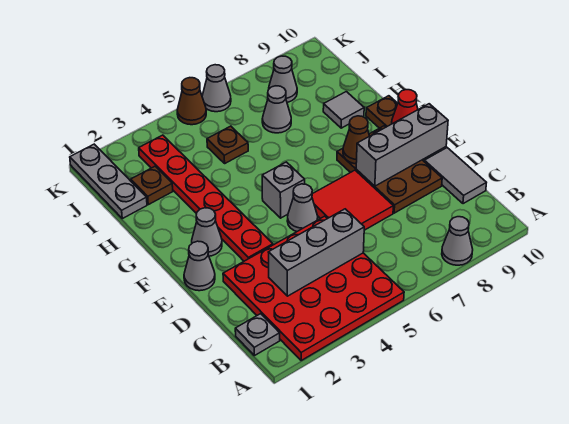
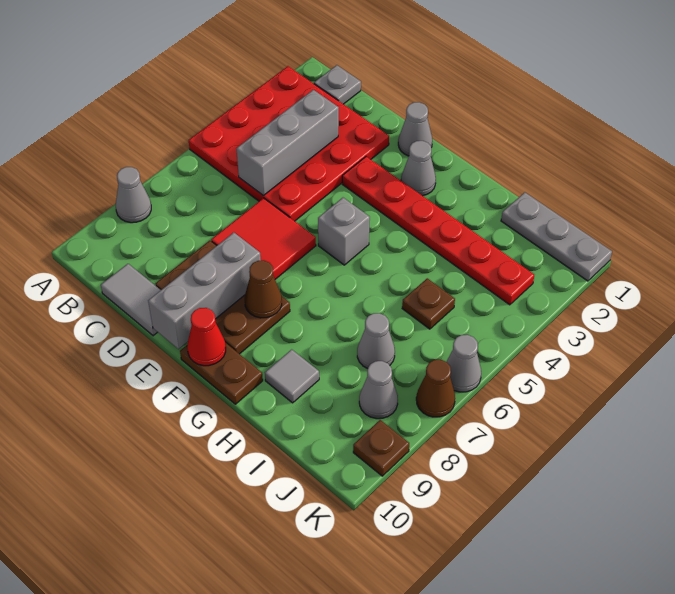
grey cone E5 level 1 -> none
brown plate I2 level 1 -> brown plate K9 level 1
brown cone K5 level 1 -> brown cone K7 level 1

